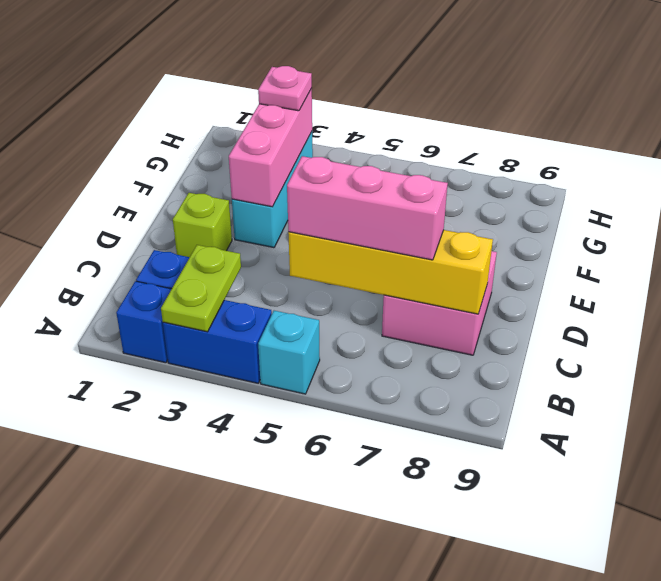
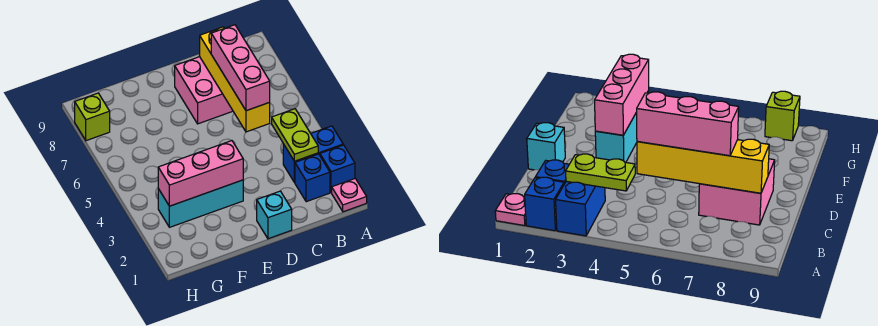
blue brick A3:A4 level 1 -> blue brick A3:B3 level 1
lime plate A3:B3 level 2 -> lime plate B3:B4 level 2
cyan brick A5 level 1 -> cyan brick D1 level 1
lime brick D2 level 1 -> lime brick H8 level 1
pink plate G3 level 3 -> pink plate A1 level 1

